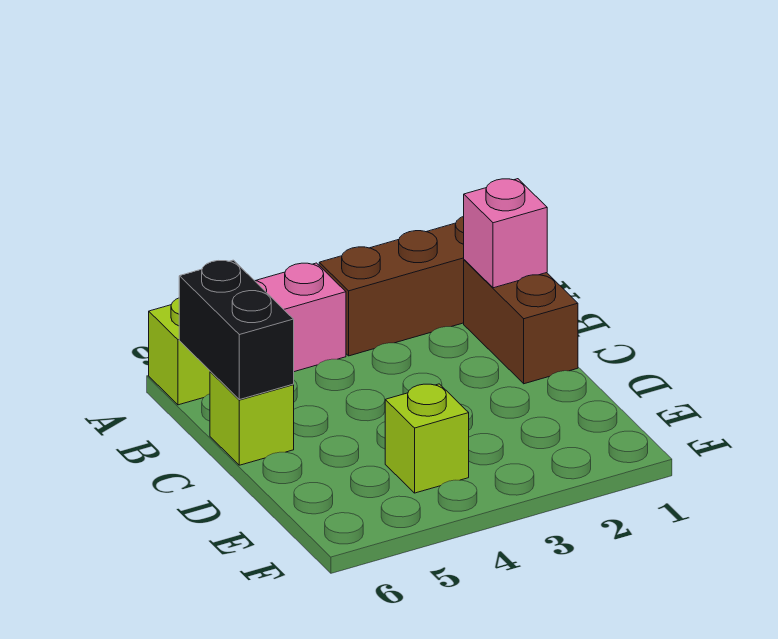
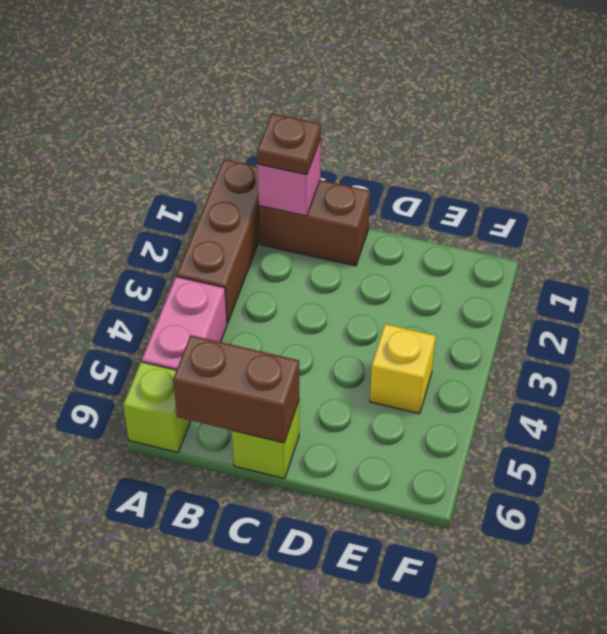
none -> brown plate B1 level 3
black brick B6:C6 level 2 -> brown brick B6:C6 level 2
lime brick E4 level 1 -> yellow brick E4 level 1

